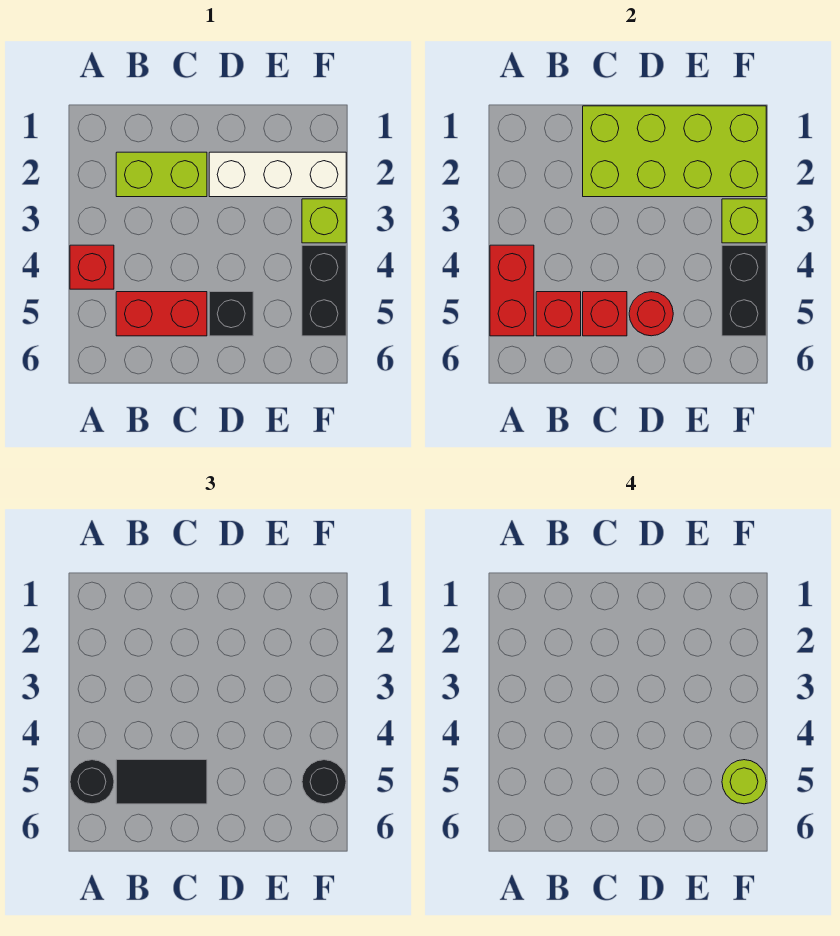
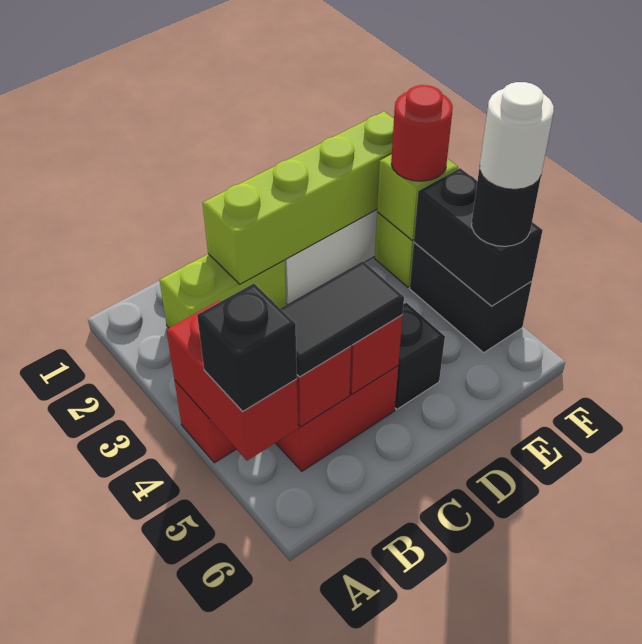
black round brick A5 level 3 -> black brick A5 level 3
lime brick C1:F2 level 2 -> lime brick C2:F2 level 2
red round brick D5 level 2 -> red round brick F3 level 3
lime round brick F5 level 4 -> white round brick F5 level 4

